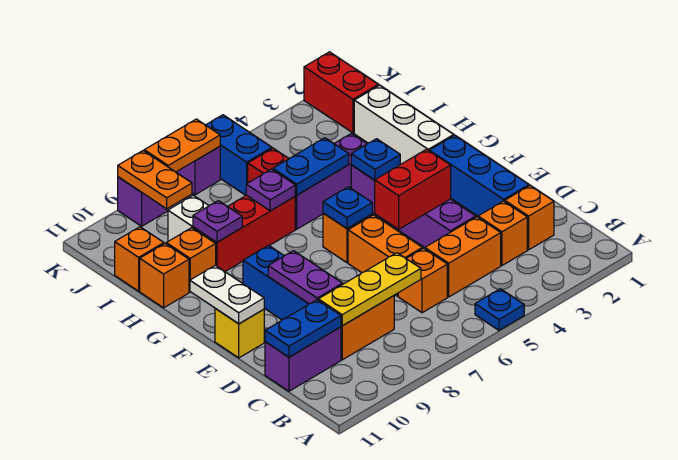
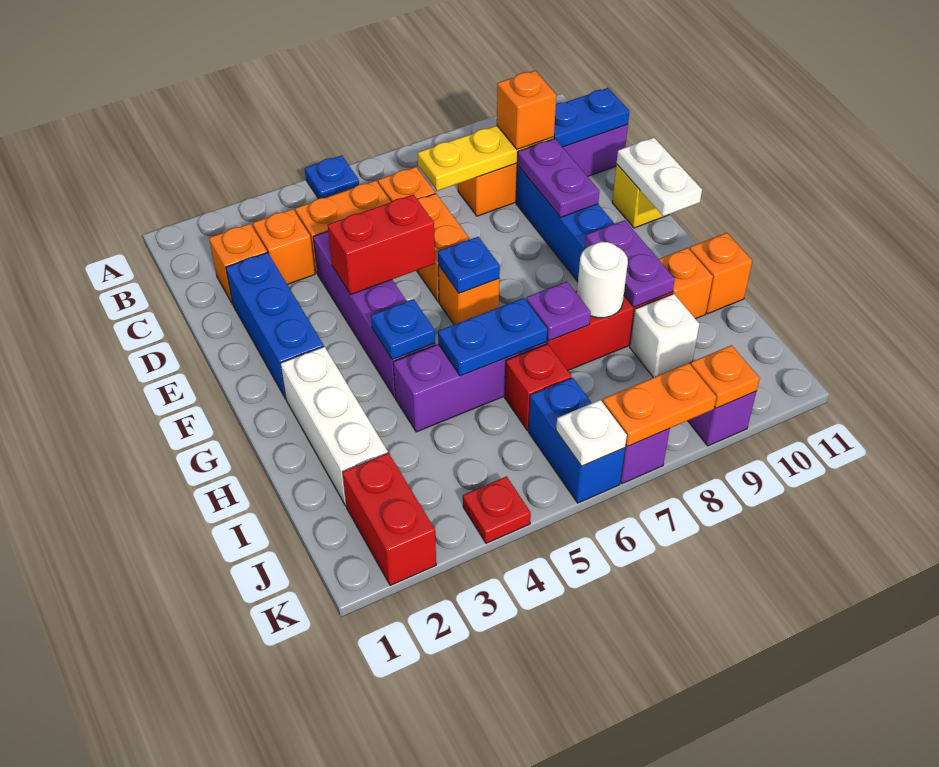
none -> white round brick H8 level 2
purple plate H9 level 2 -> purple plate G9:H9 level 2
orange brick I11 level 1 -> orange brick C9 level 3
orange plate J9:K9 level 2 -> orange plate K9 level 2
none -> red plate K4 level 1
none -> white plate K6 level 2

